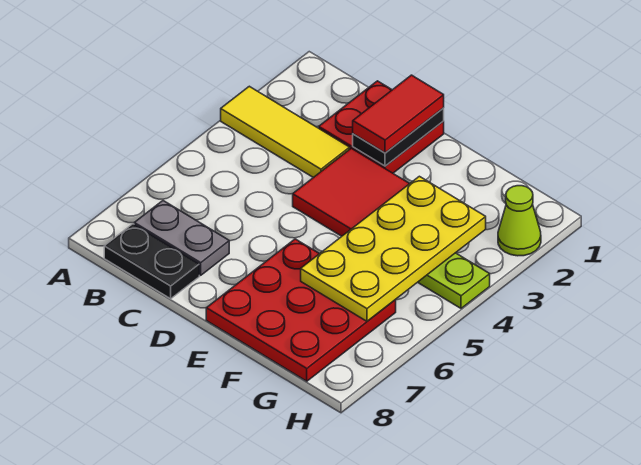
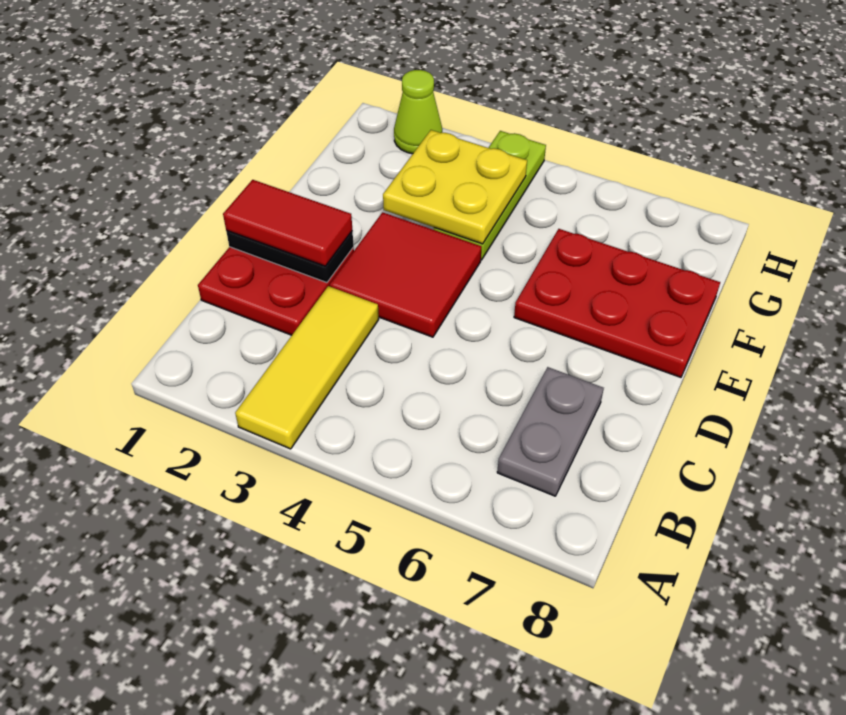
black plate B8:C8 level 1 -> none
red plate E6:G8 level 1 -> red plate E6:F8 level 1
yellow plate F3:G6 level 2 -> yellow plate F3:G4 level 2

